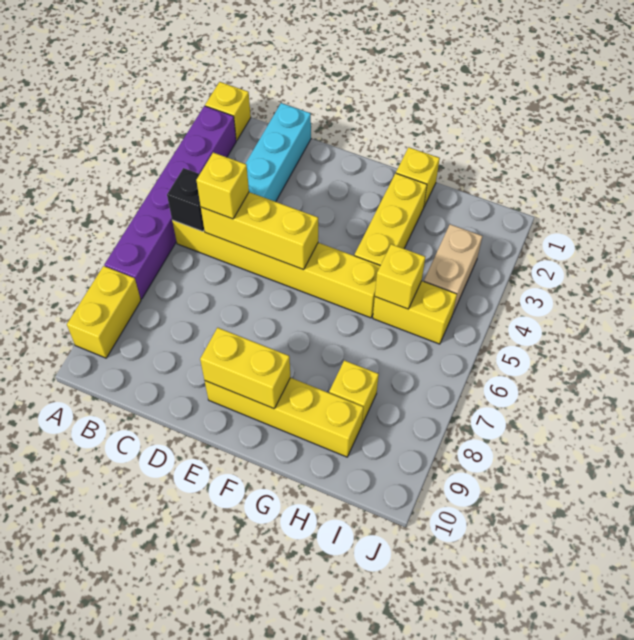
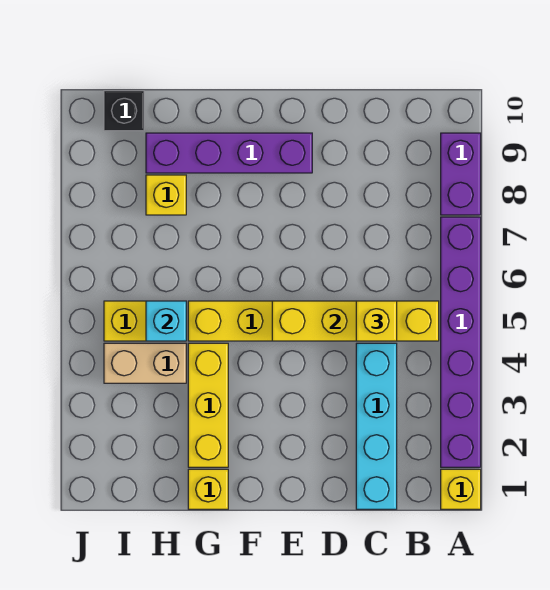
yellow brick A8:A9 level 1 -> purple brick A8:A9 level 1
black brick B5 level 2 -> black brick I10 level 1
yellow brick E9:H9 level 1 -> purple brick E9:H9 level 1
yellow brick E9:F9 level 2 -> none
yellow brick H5 level 2 -> cyan brick H5 level 2
tan brick I3:I4 level 1 -> tan brick H4:I4 level 1

